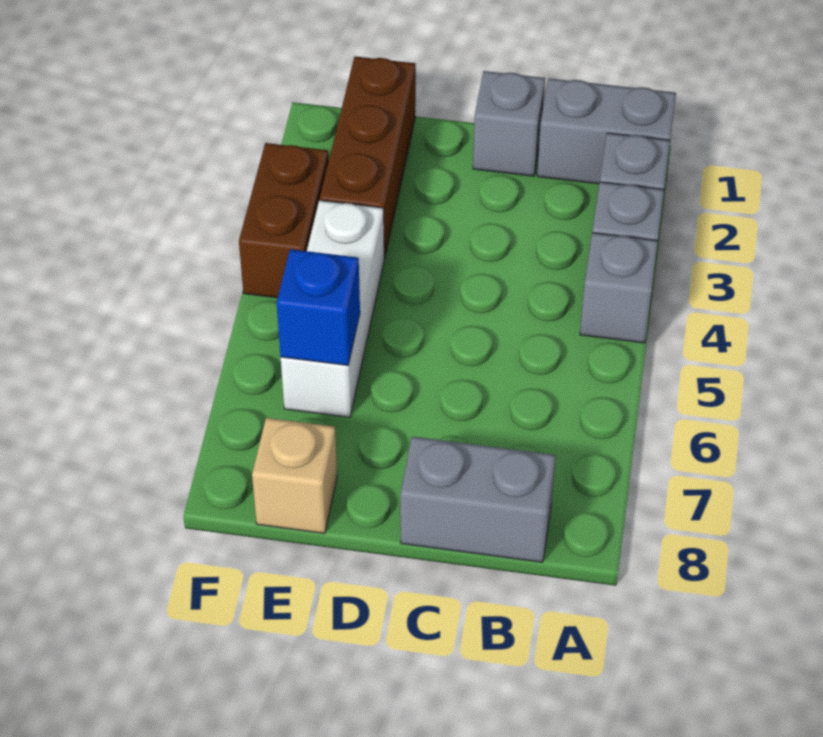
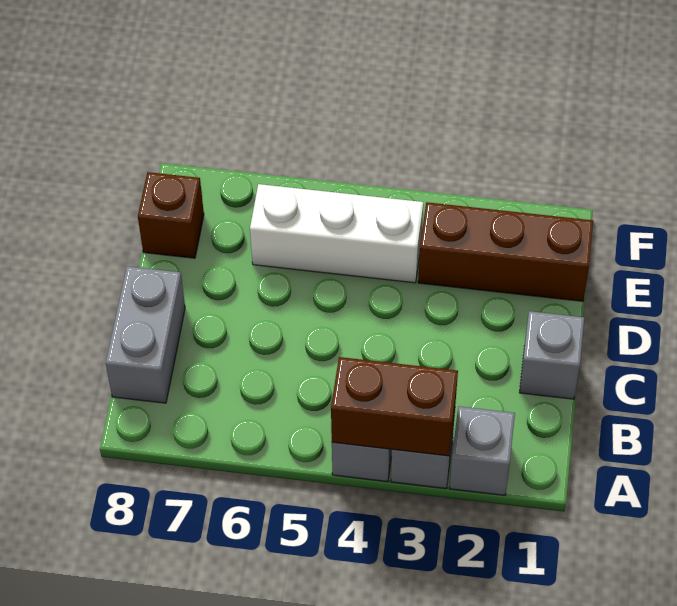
grey brick A1:B1 level 1 -> none
blue brick E6 level 2 -> none
tan brick E8 level 1 -> brown brick E8 level 1
brown brick F3:F4 level 1 -> brown brick A3:A4 level 2

